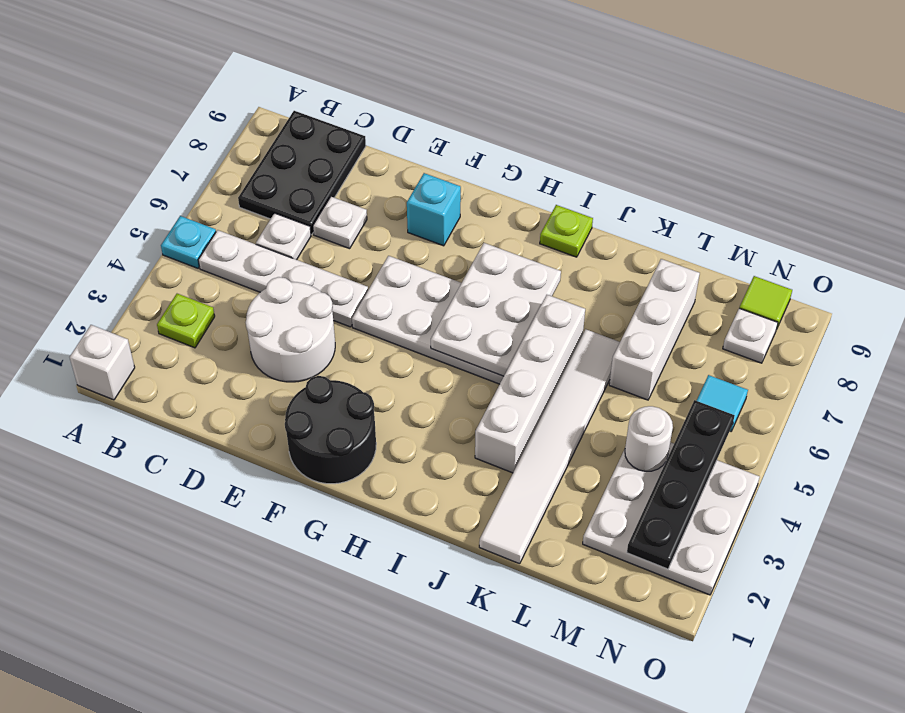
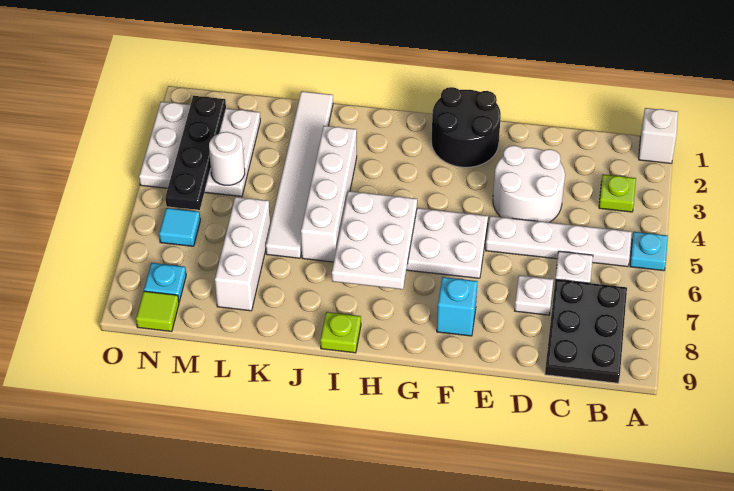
white plate N8 level 1 -> cyan plate N8 level 1

